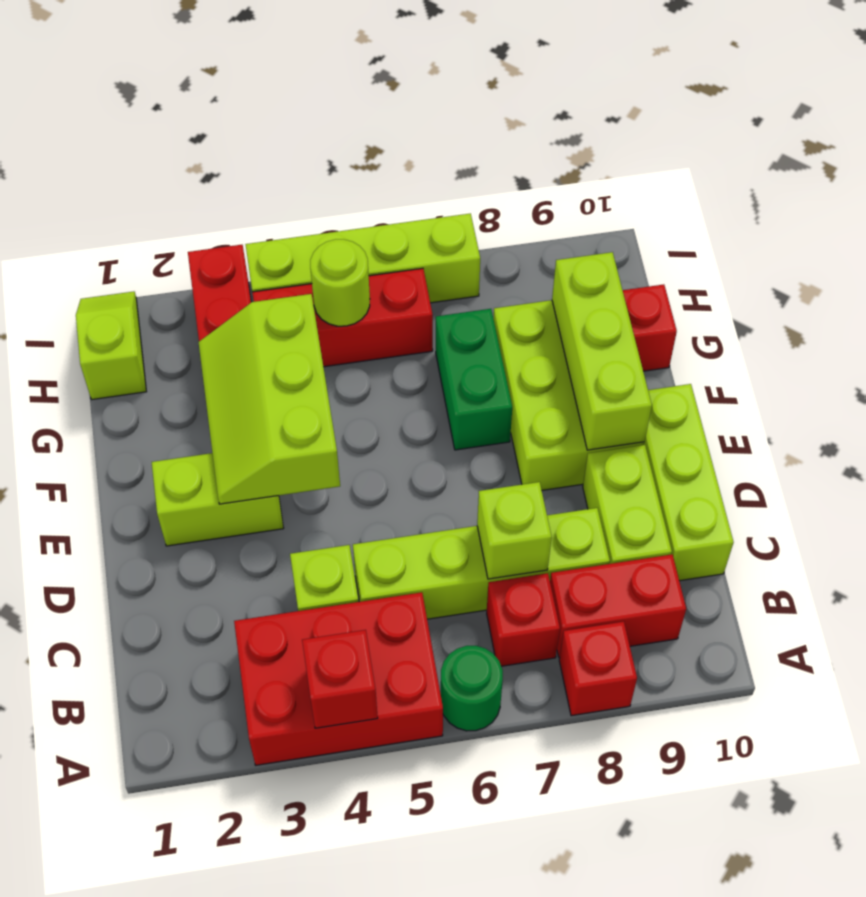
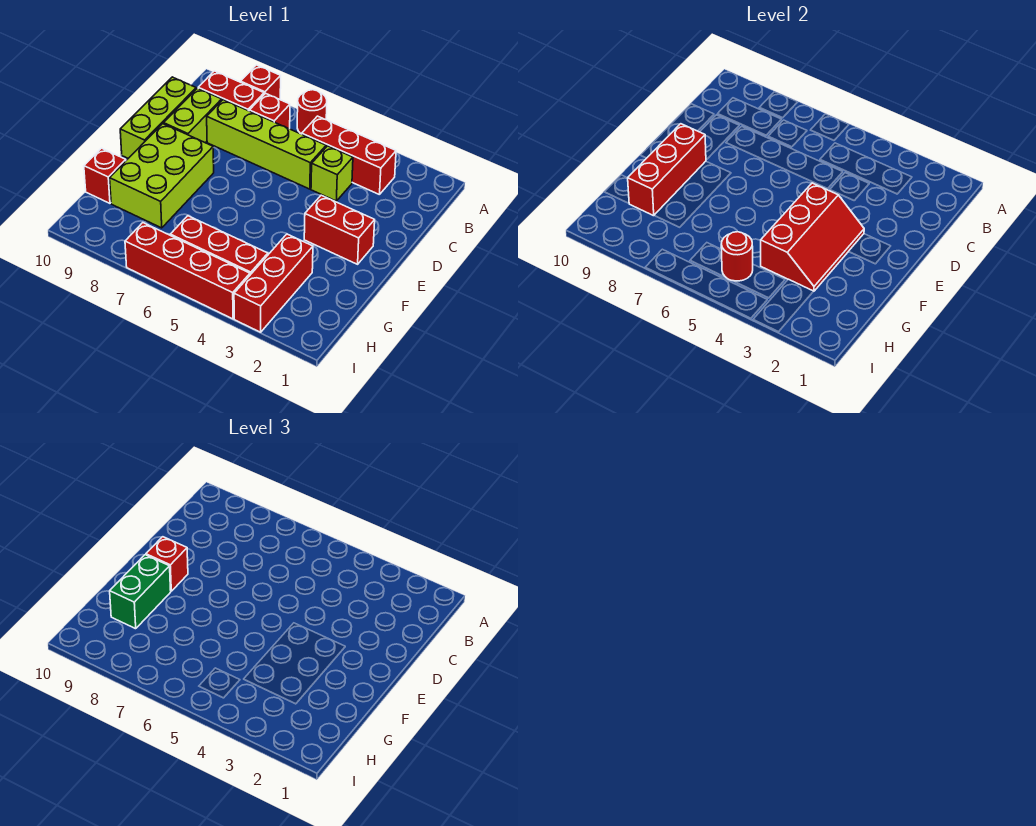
red brick A3:B5 level 1 -> red brick B3:B5 level 1
red brick A4 level 2 -> red brick E9 level 3
green round brick A6 level 1 -> red round brick A6 level 1
lime brick C7 level 2 -> none
lime brick E2:E3 level 1 -> red brick E2:E3 level 1
lime slope E3:G4 level 2 top 4 -> red slope E3:G4 level 2 top 4
lime brick E9:G9 level 2 -> red brick E9:G9 level 2
green brick F7:G7 level 1 -> green brick F9:G9 level 3
lime slope H1:I1 level 1 top H -> none
lime round brick H5 level 2 -> red round brick H5 level 2
lime brick I4:I7 level 1 -> red brick I4:I7 level 1

